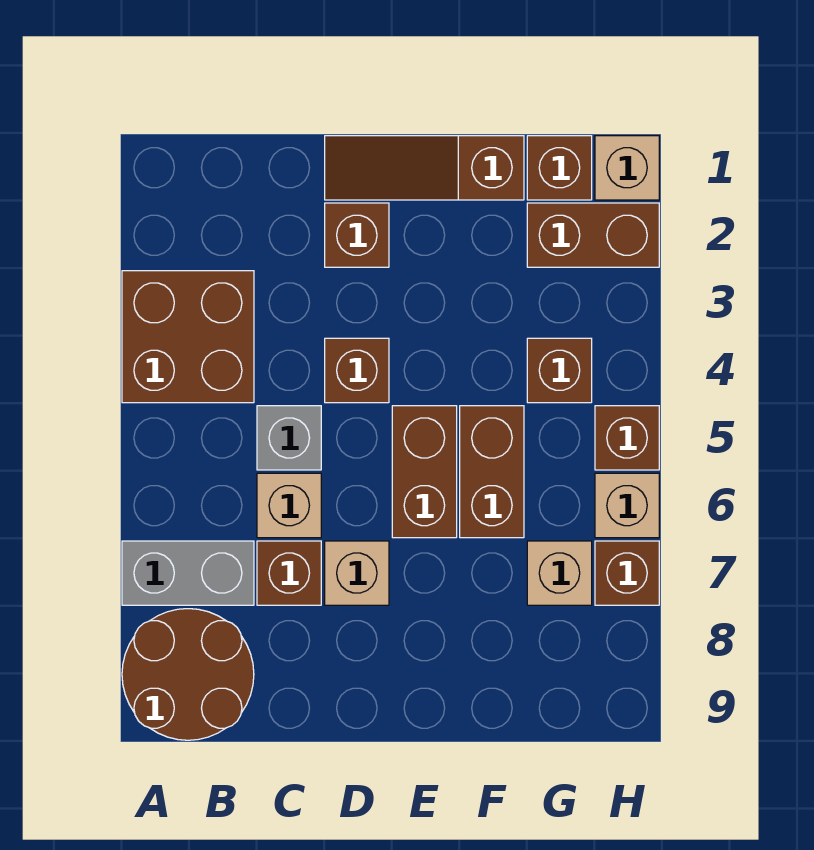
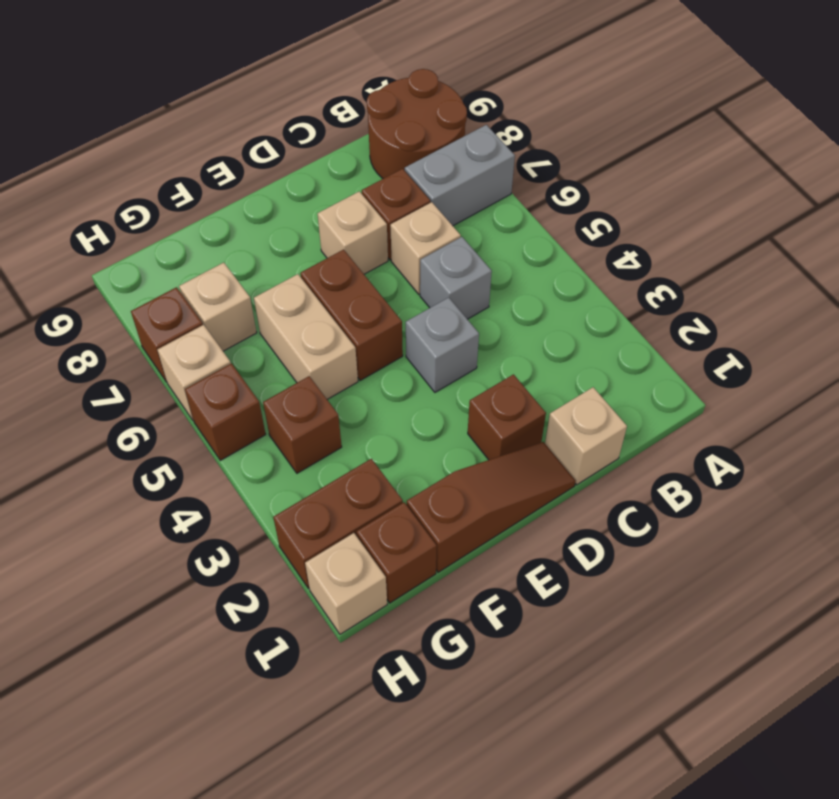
brown brick A3:B4 level 1 -> none
none -> tan brick C1 level 1
brown brick D4 level 1 -> grey brick D4 level 1
brown brick F5:F6 level 1 -> tan brick F5:F6 level 1

